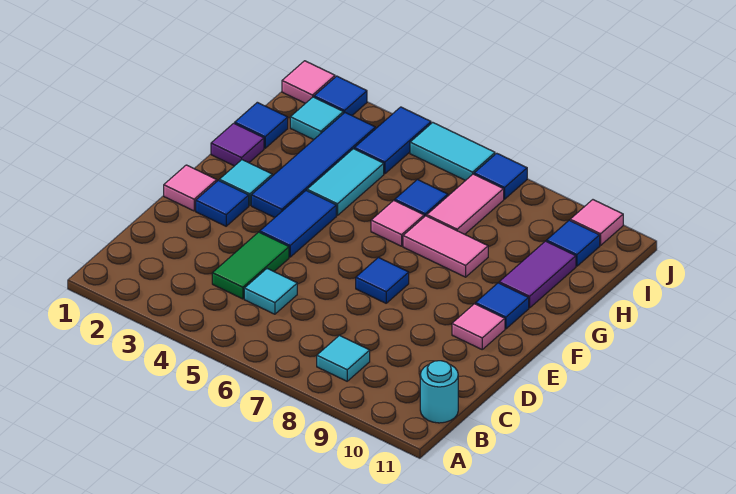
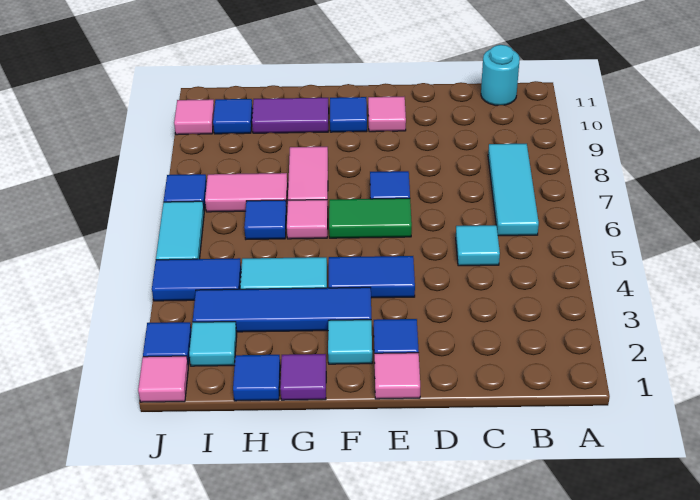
cyan tile B8 level 1 -> cyan tile B6:B8 level 1
green tile C4:D4 level 1 -> green tile E6:F6 level 1

